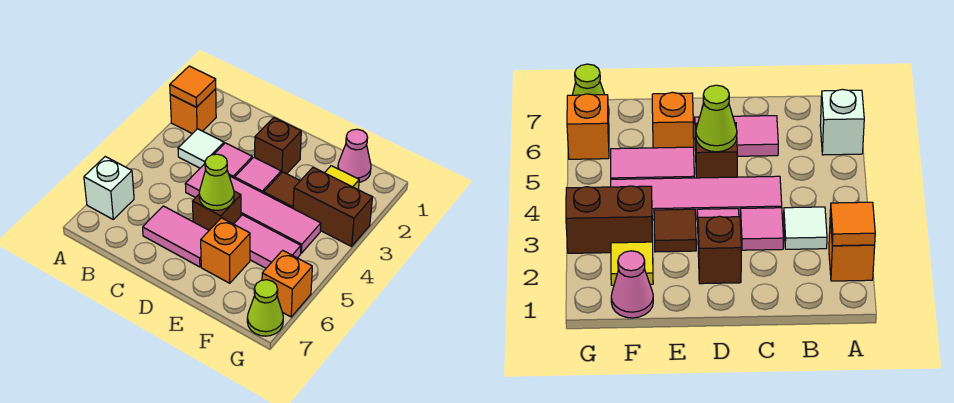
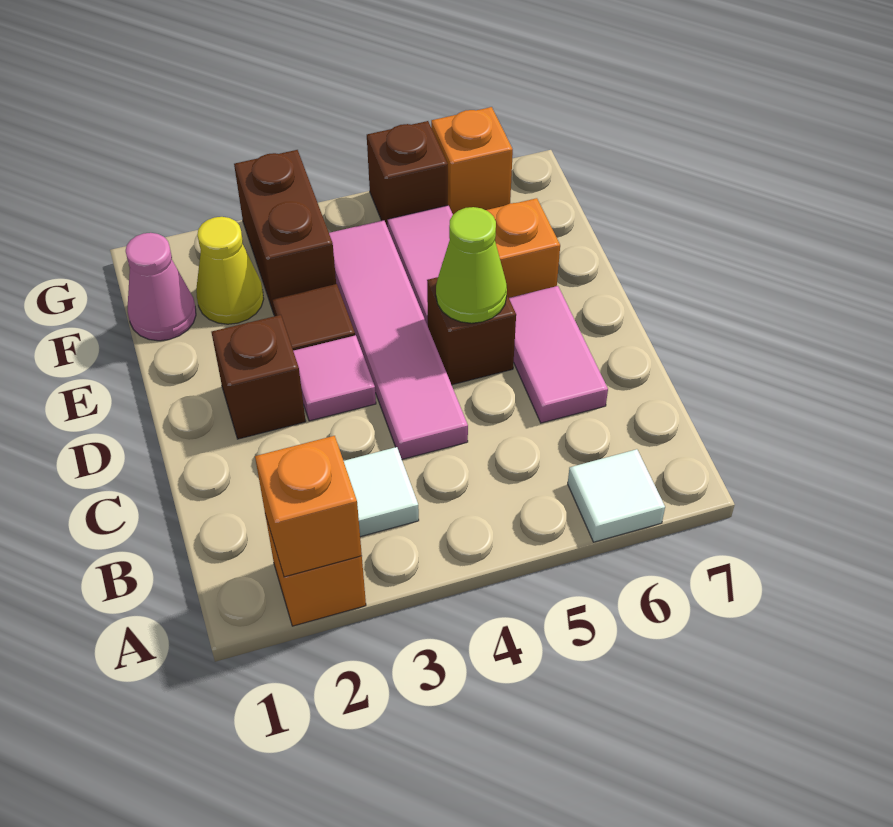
orange tile A2 level 2 -> orange brick A2 level 2
white brick A6 level 1 -> white tile A6 level 1
pink tile C3 level 1 -> none
yellow tile F2 level 1 -> yellow cone F2 level 1
none -> brown brick G5 level 1
lime cone G7 level 1 -> none

